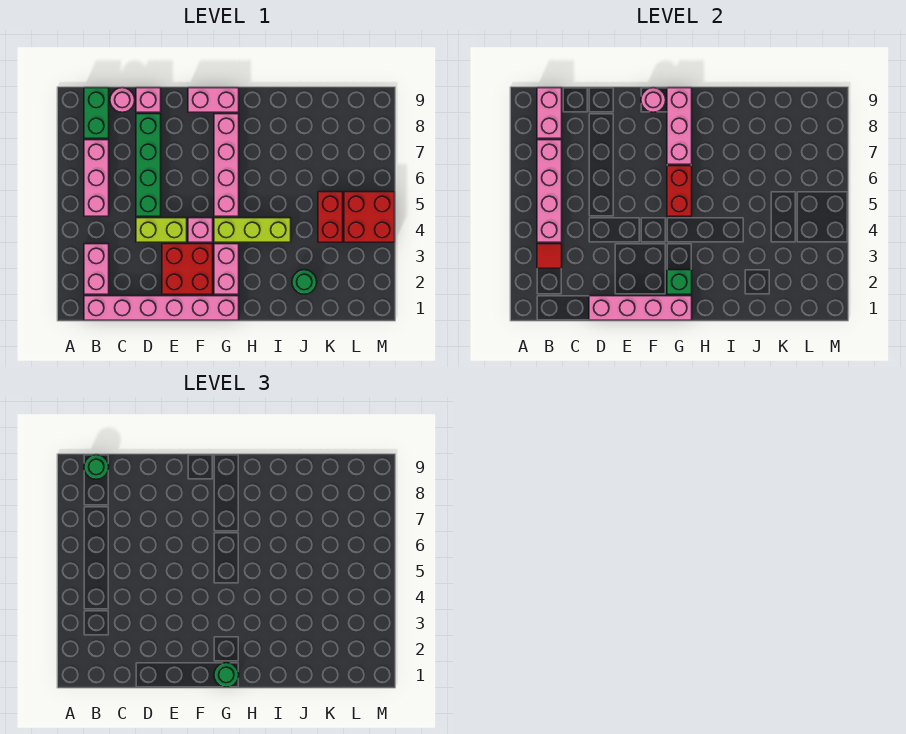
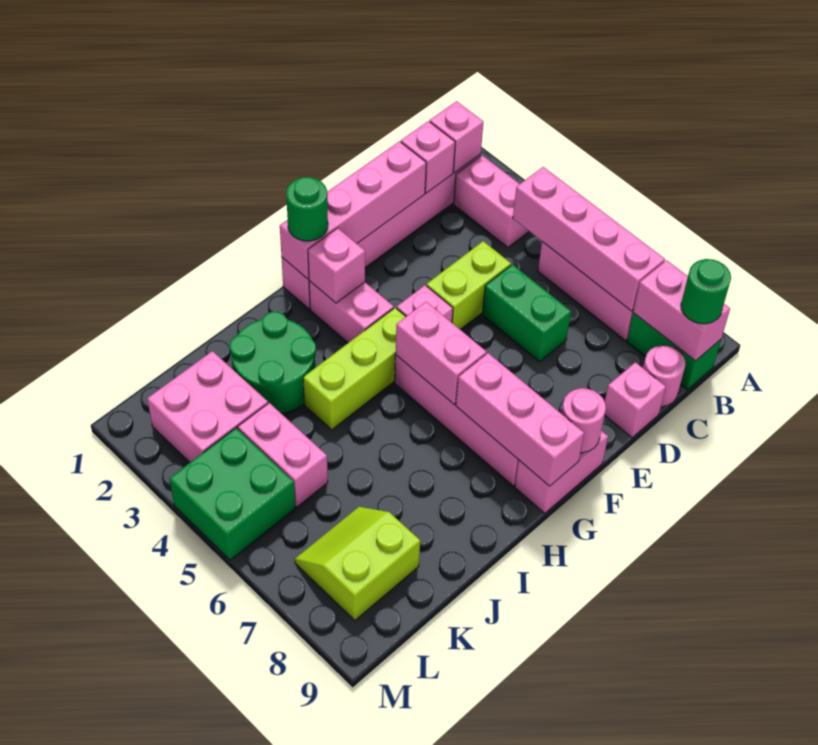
none -> pink brick B1 level 2
red tile B3 level 2 -> none
none -> pink brick C1 level 2
green brick D5:D8 level 1 -> green brick D5:D6 level 1
red brick E2:F3 level 1 -> none
green brick G2 level 2 -> pink brick G2 level 2
red brick G5:G6 level 2 -> pink brick G5:G6 level 2
green round brick J2 level 1 -> green round brick I2:J3 level 1
none -> pink brick K2:L3 level 1
red brick K4:K5 level 1 -> pink brick K4:K5 level 1
none -> lime slope K7:L8 level 1 top 8
red brick L4:M5 level 1 -> green brick L4:M5 level 1

